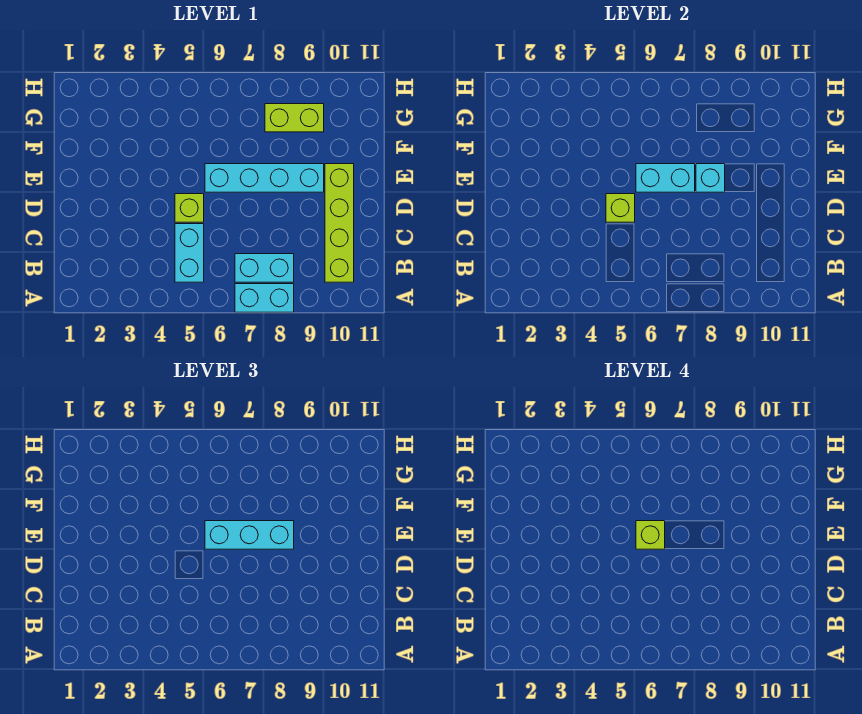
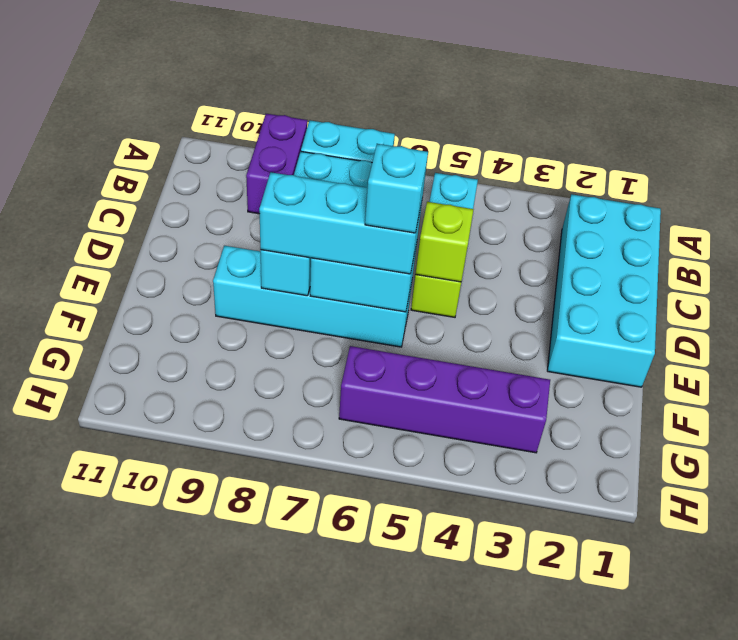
none -> purple brick A9:B9 level 1
none -> cyan brick B1:E2 level 1
lime brick B10:E10 level 1 -> none
lime brick E6 level 4 -> cyan brick E6 level 4
none -> purple brick G3:G6 level 1
lime brick G8:G9 level 1 -> none

